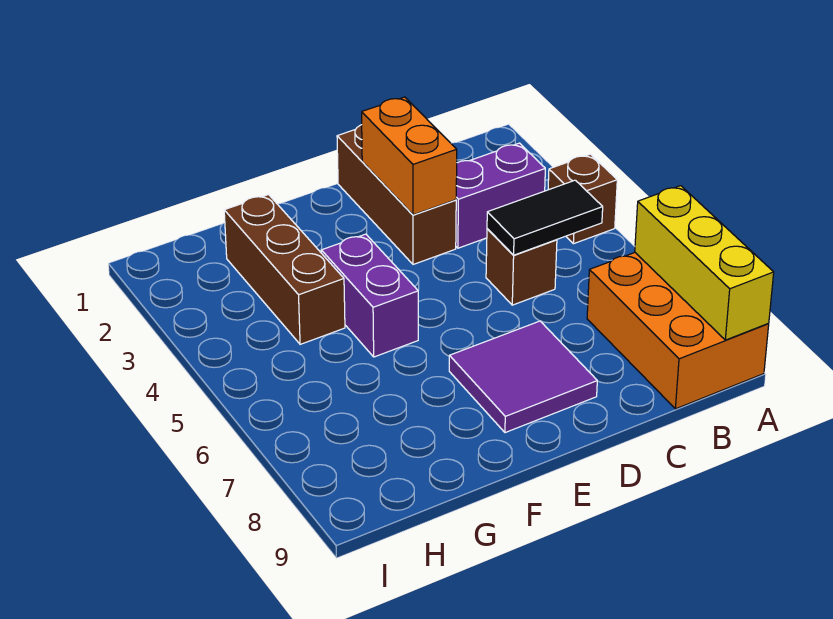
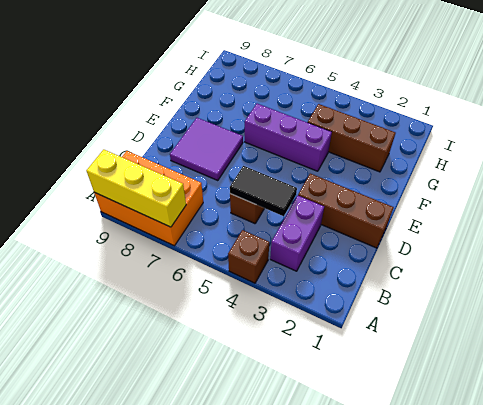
black tile B5:C5 level 2 -> black tile C4:C5 level 2
orange brick D2:D3 level 2 -> none
purple brick F4:F5 level 1 -> purple brick F4:F6 level 1

